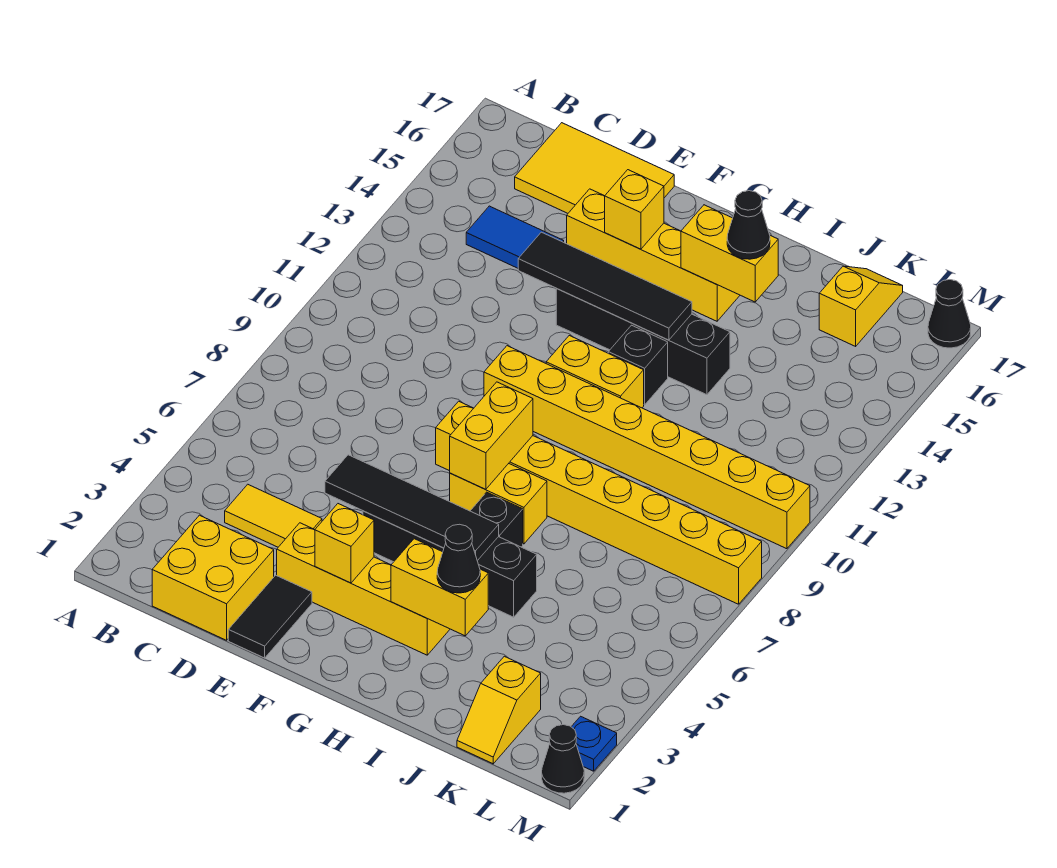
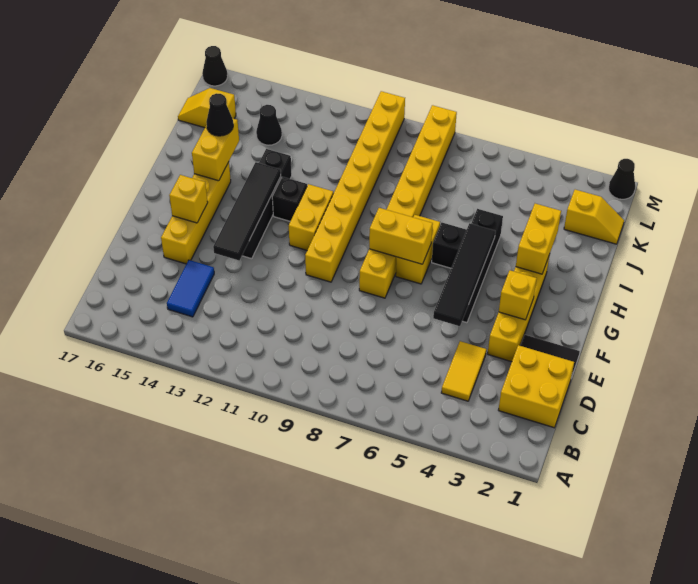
yellow tile C16:E17 level 1 -> none
black cone I3 level 3 -> black cone K14 level 1
blue plate M2 level 1 -> none

